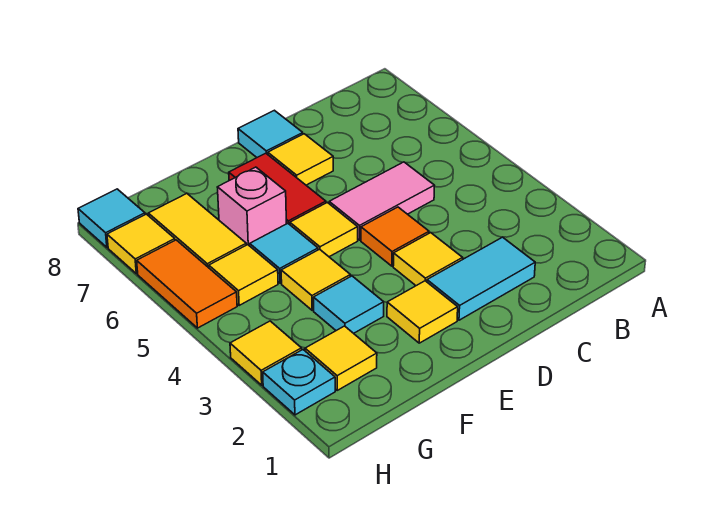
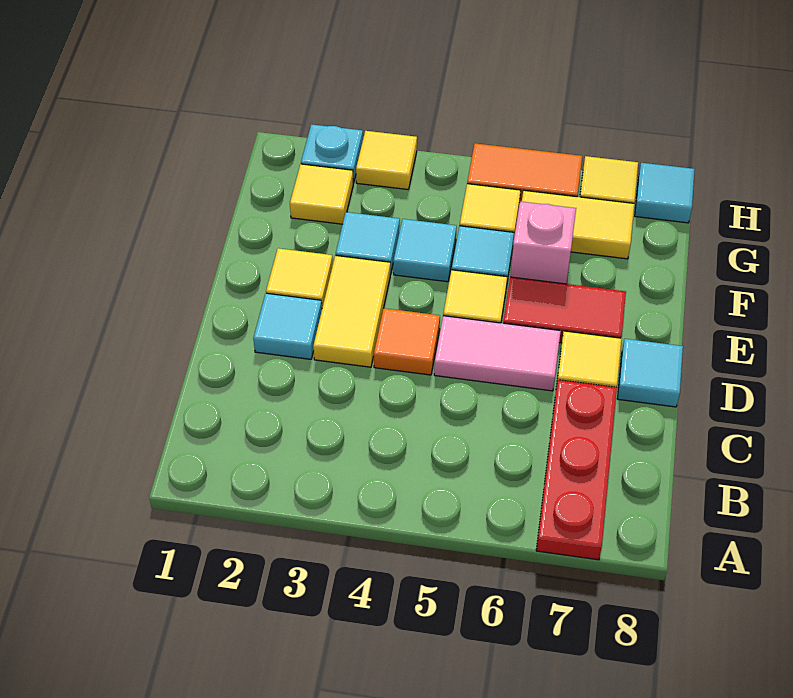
none -> red plate A7:C7 level 1
cyan tile C2:D2 level 1 -> cyan tile D2 level 1
pink tile C5:D5 level 1 -> pink tile D5:D6 level 1
yellow tile D3 level 1 -> yellow tile D3:E3 level 1
yellow tile F4 level 1 -> cyan tile F4 level 1

